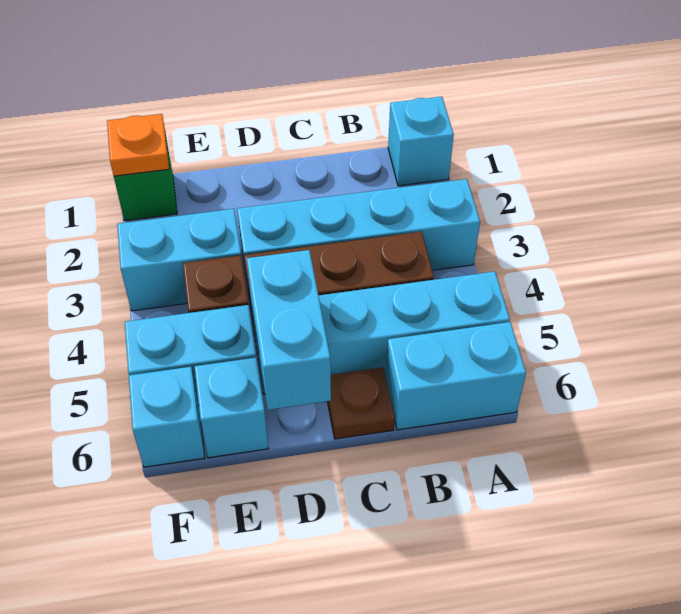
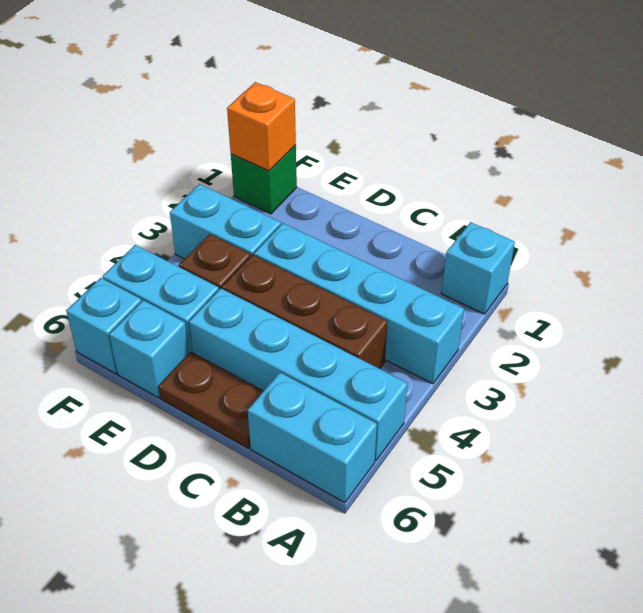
brown plate C6 level 1 -> brown plate C6:D6 level 1
cyan brick D5:D6 level 2 -> none
orange plate F1 level 2 -> orange brick F1 level 2

